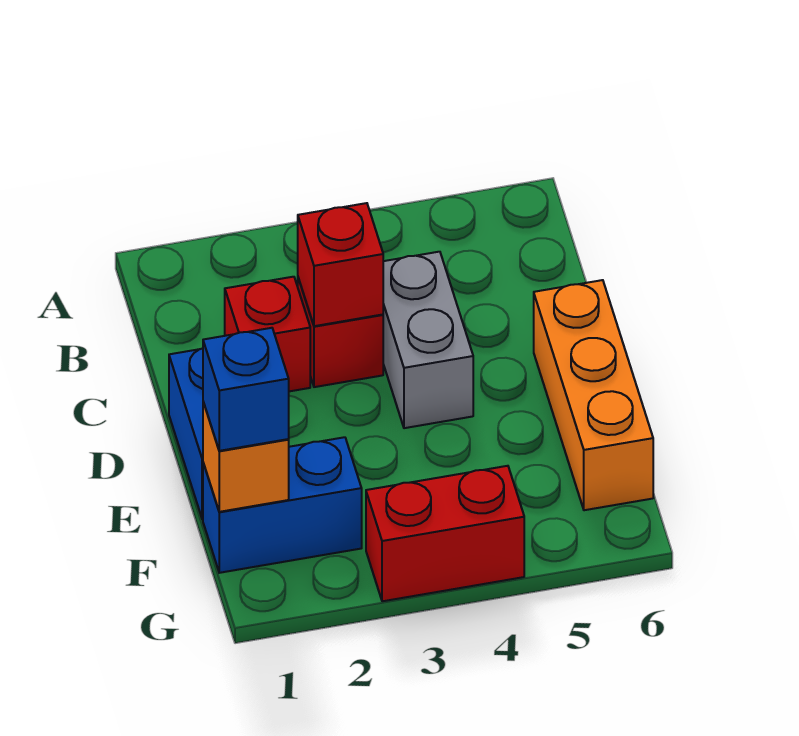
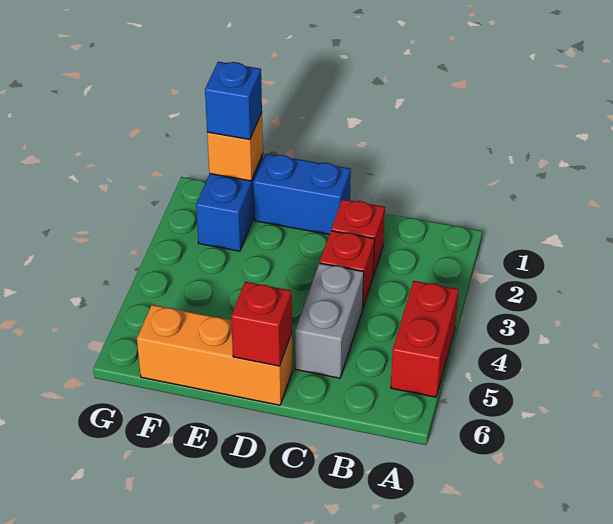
red brick C3 level 2 -> red brick D6 level 2
grey brick C4:D4 level 1 -> grey brick C4:C5 level 1
red brick G3:G4 level 1 -> red brick A4:A5 level 1

